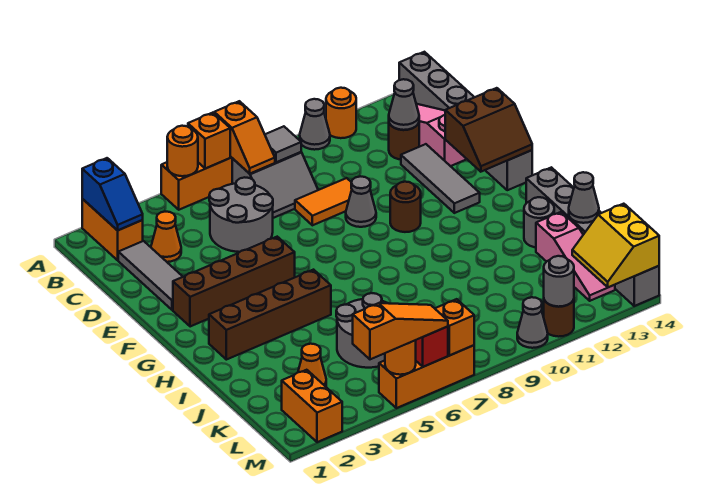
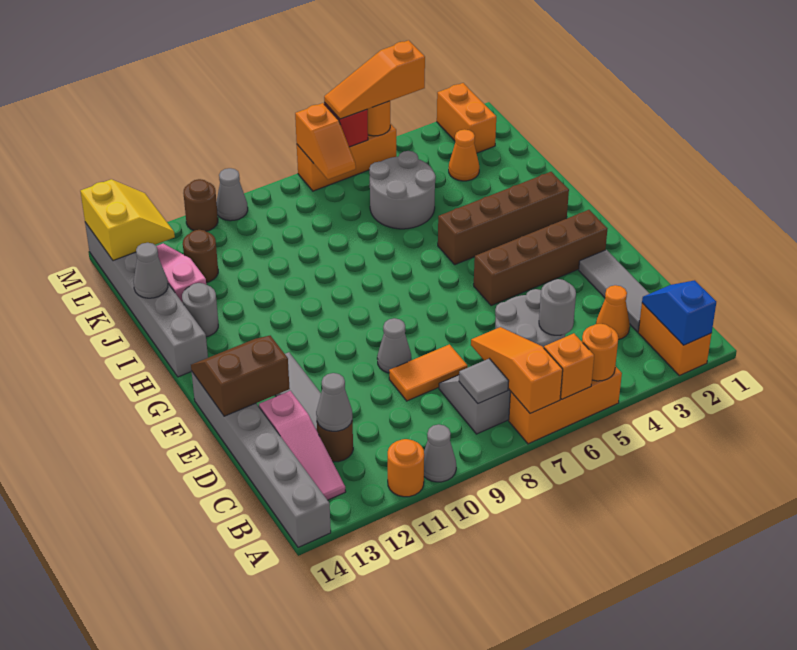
orange slope A7:B7 level 2 top A -> orange slope A7:C7 level 2 top A
brown round brick F10 level 1 -> brown round brick K12 level 1
grey round brick M11 level 2 -> grey round brick C5 level 2

